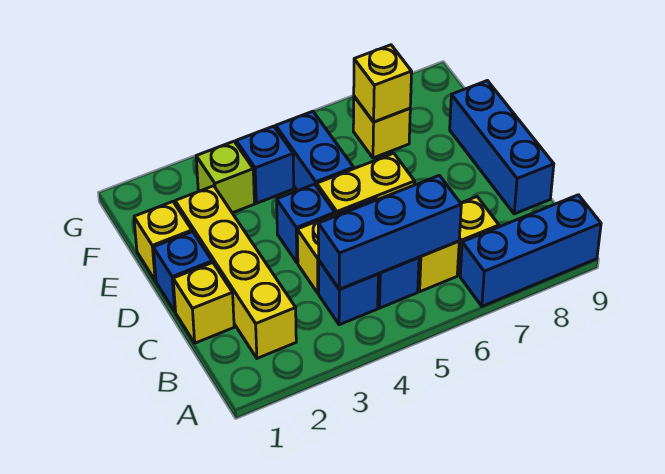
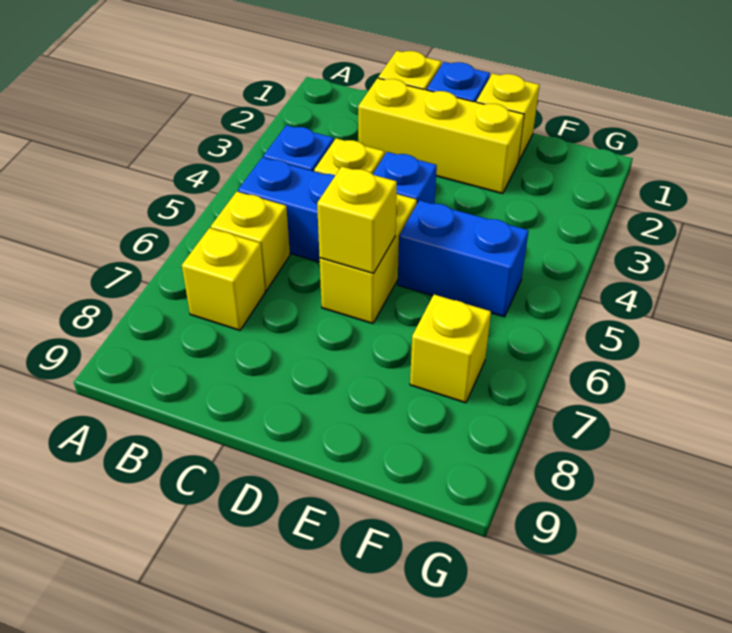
blue brick A7:A9 level 1 -> none
yellow brick B2:E2 level 1 -> yellow brick C2:E2 level 1
blue brick B4:B6 level 2 -> none
blue brick C9:E9 level 1 -> none
lime brick F3 level 1 -> none
blue brick F4 level 1 -> none
yellow brick F7 level 2 -> yellow brick D6 level 2

